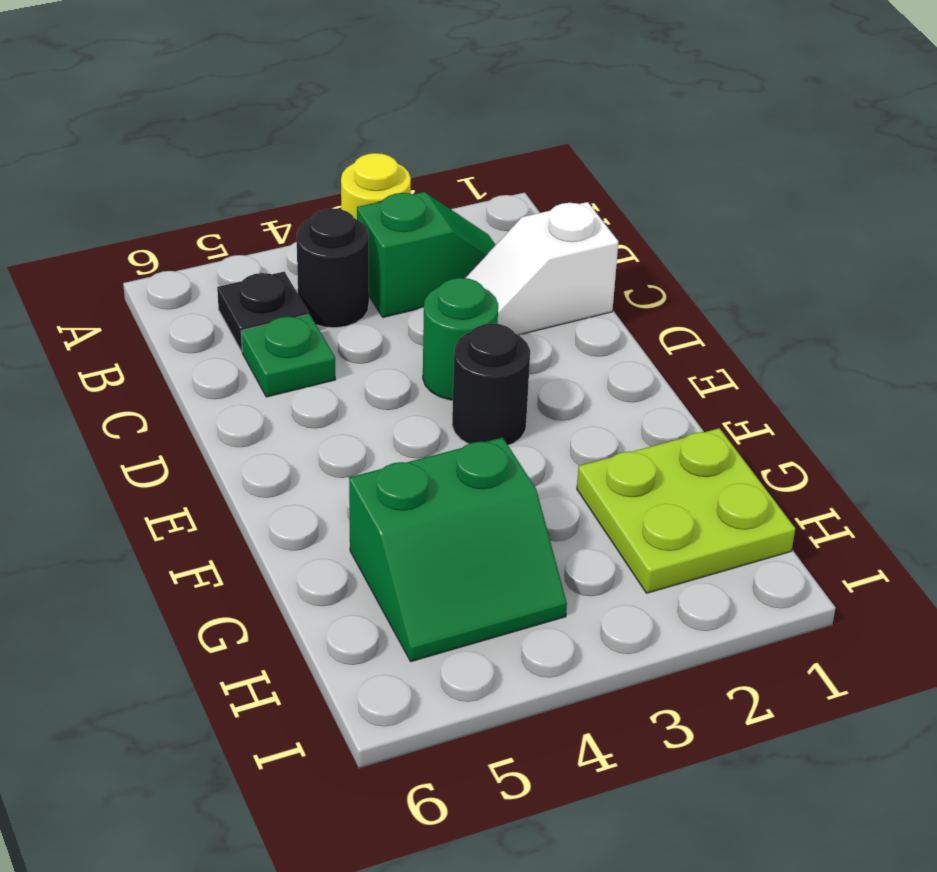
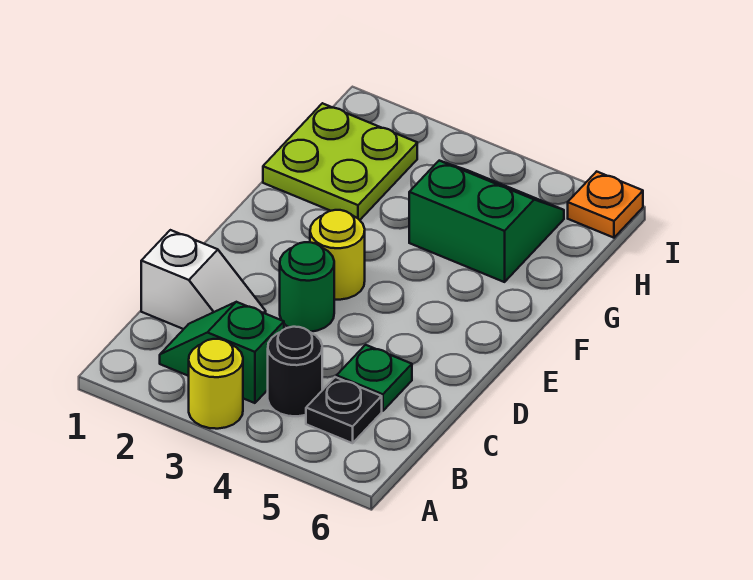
black round brick E3 level 1 -> yellow round brick E3 level 1
none -> orange plate I6 level 1

